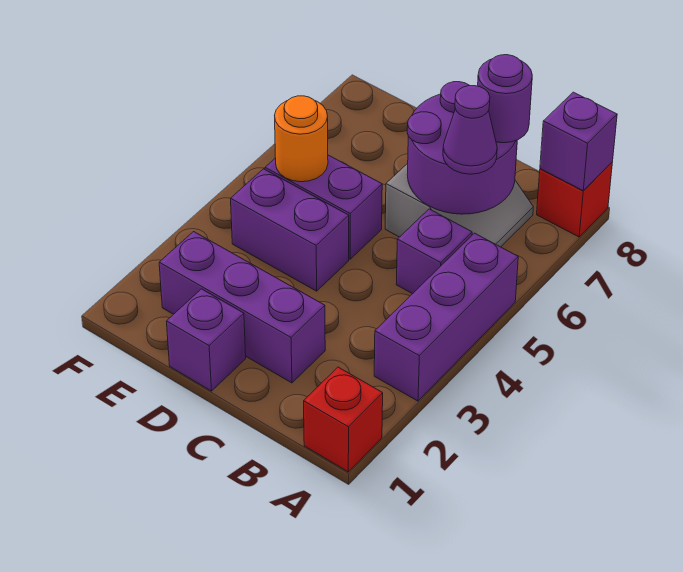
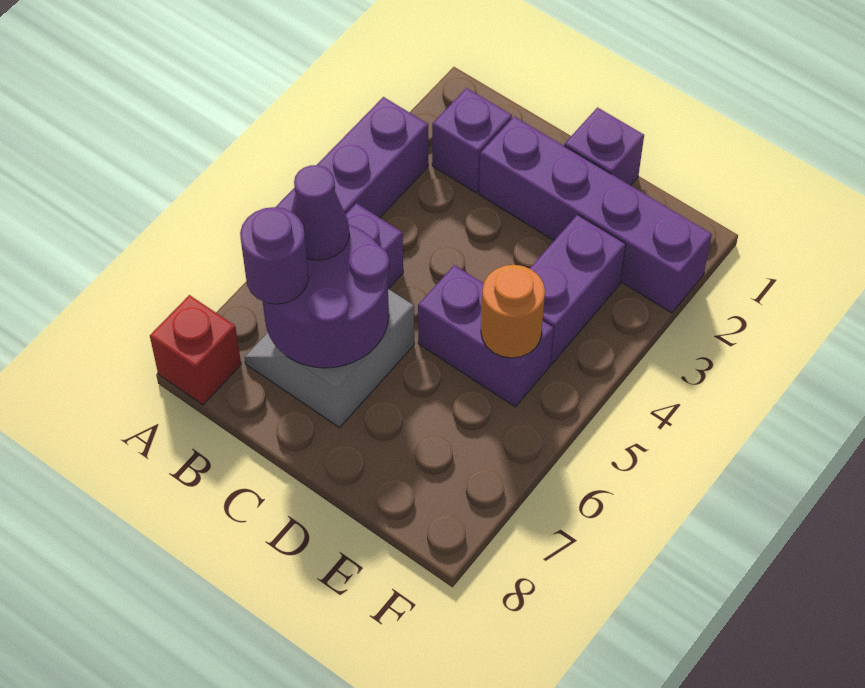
red brick A1 level 1 -> none
purple brick A8 level 2 -> purple brick B2 level 1
purple brick C2:E2 level 1 -> purple brick C2:F2 level 1
purple brick D4:E4 level 1 -> purple brick E3:E4 level 1

